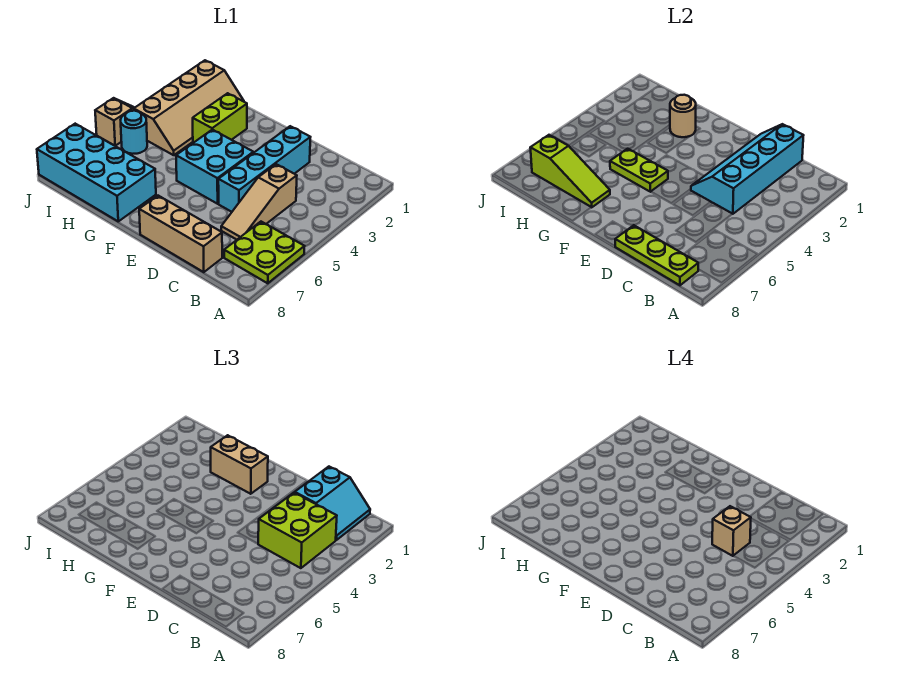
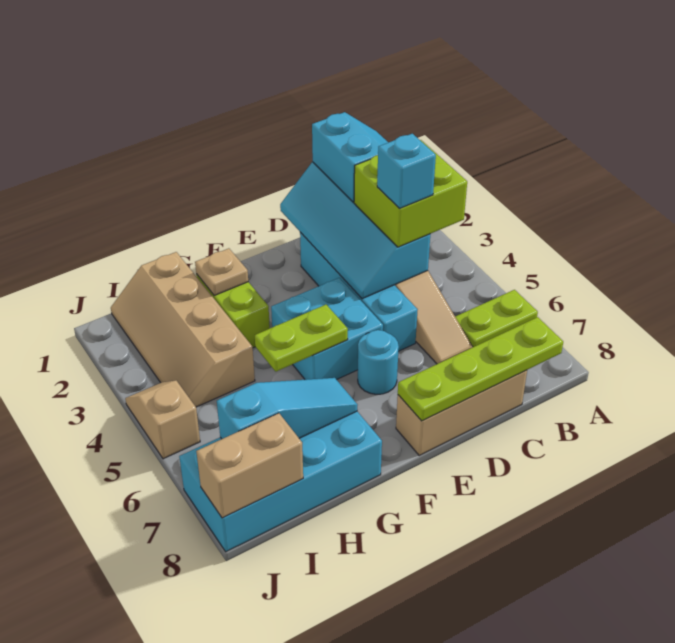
lime plate A6:B7 level 1 -> lime plate A6:B6 level 1
lime plate B8:D8 level 2 -> lime plate B8:E8 level 2
tan brick C4 level 4 -> cyan brick C4 level 4
tan brick F2:G2 level 3 -> tan brick I8:J8 level 2
tan round brick G2 level 2 -> tan plate G2 level 2
lime slope G7:I7 level 2 top I -> cyan slope G7:I7 level 2 top I
tan slope H1:I4 level 1 top I -> tan slope H1:I4 level 1 top H
cyan round brick I5 level 1 -> cyan round brick E6 level 1

